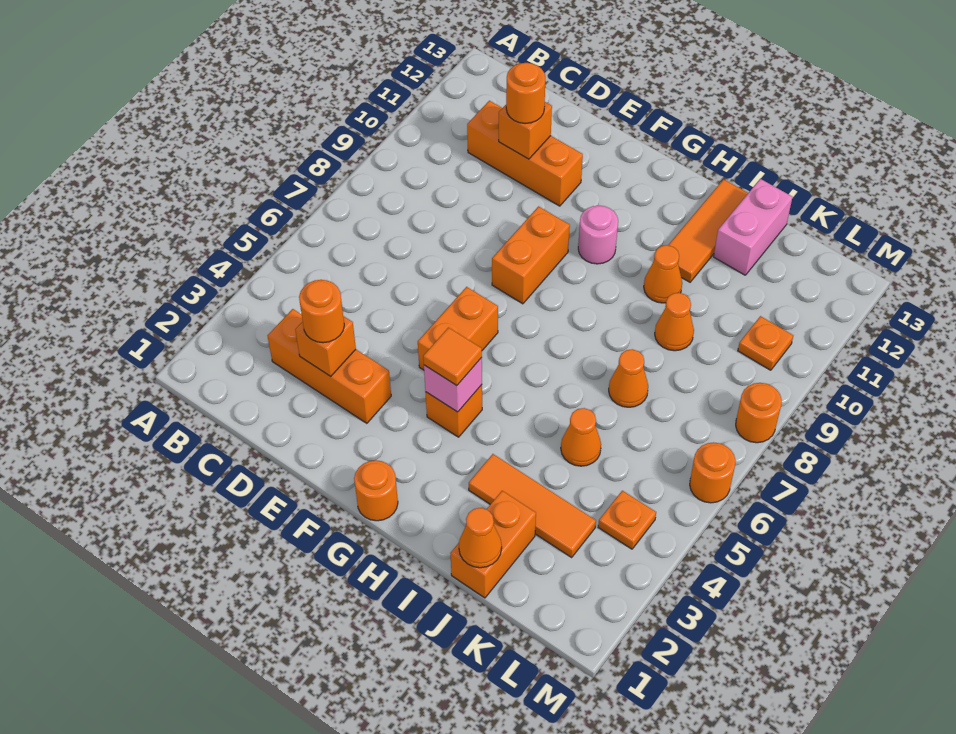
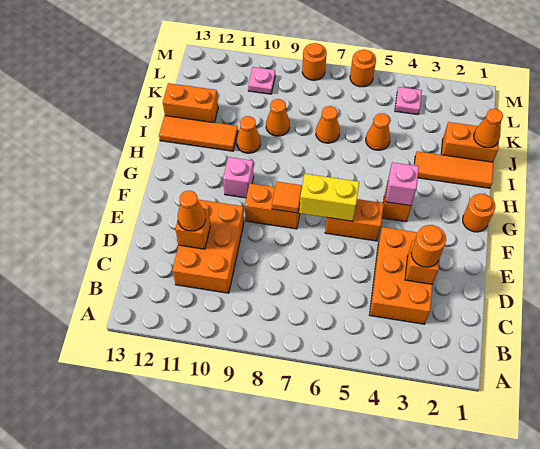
orange brick C3:E3 level 1 -> orange brick C3:E4 level 1
orange brick C11:E11 level 1 -> orange brick C10:E11 level 1
orange round brick D11 level 3 -> orange cone D11 level 3
none -> yellow brick F6:F7 level 2
orange tile G4 level 3 -> orange tile F8 level 2
pink round brick G10 level 1 -> pink brick G10 level 1
orange tile I3:K3 level 1 -> orange tile I1:I3 level 1
pink brick J12:J13 level 1 -> orange brick J12:J13 level 1
orange plate L4 level 1 -> pink plate L4 level 1
orange plate L10 level 1 -> pink plate L10 level 1

